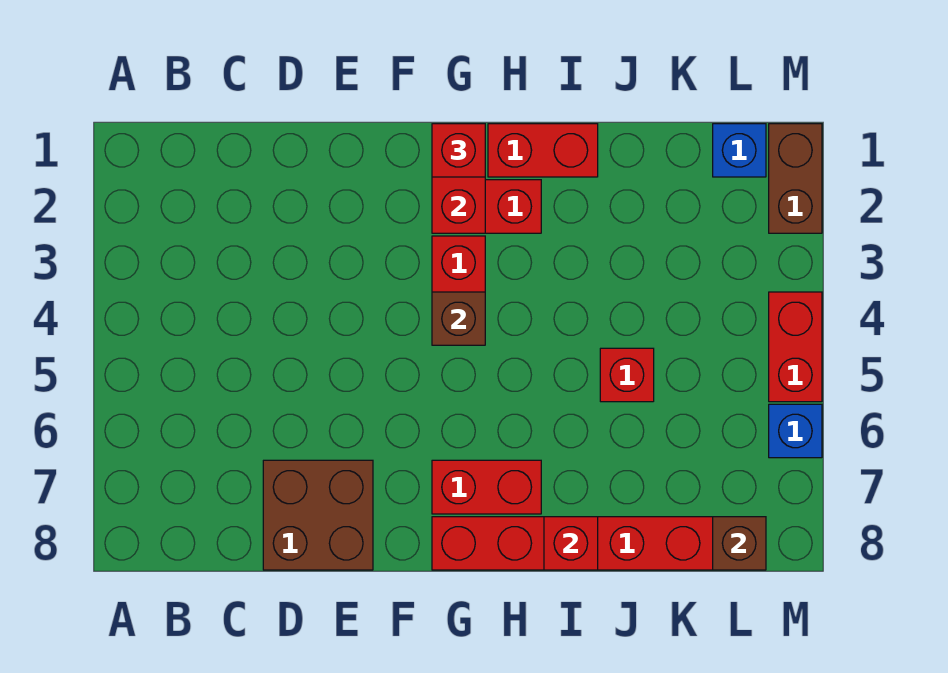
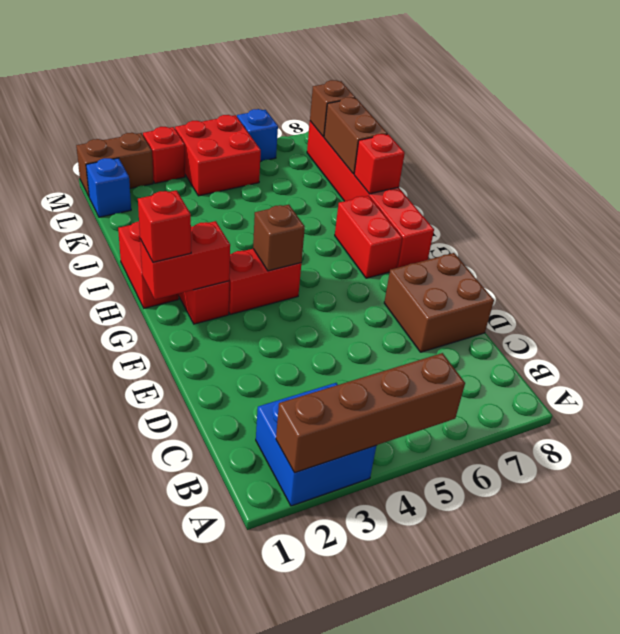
none -> blue brick A2:B3 level 1
none -> brown brick A2:A5 level 2
red brick J5 level 1 -> red brick M3 level 1
none -> brown brick J8:K8 level 2
red brick M4:M5 level 1 -> red brick L4:M5 level 1

